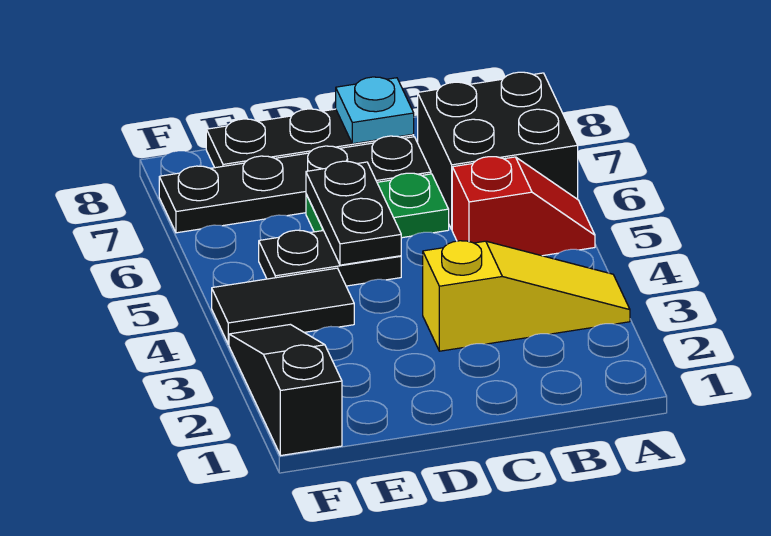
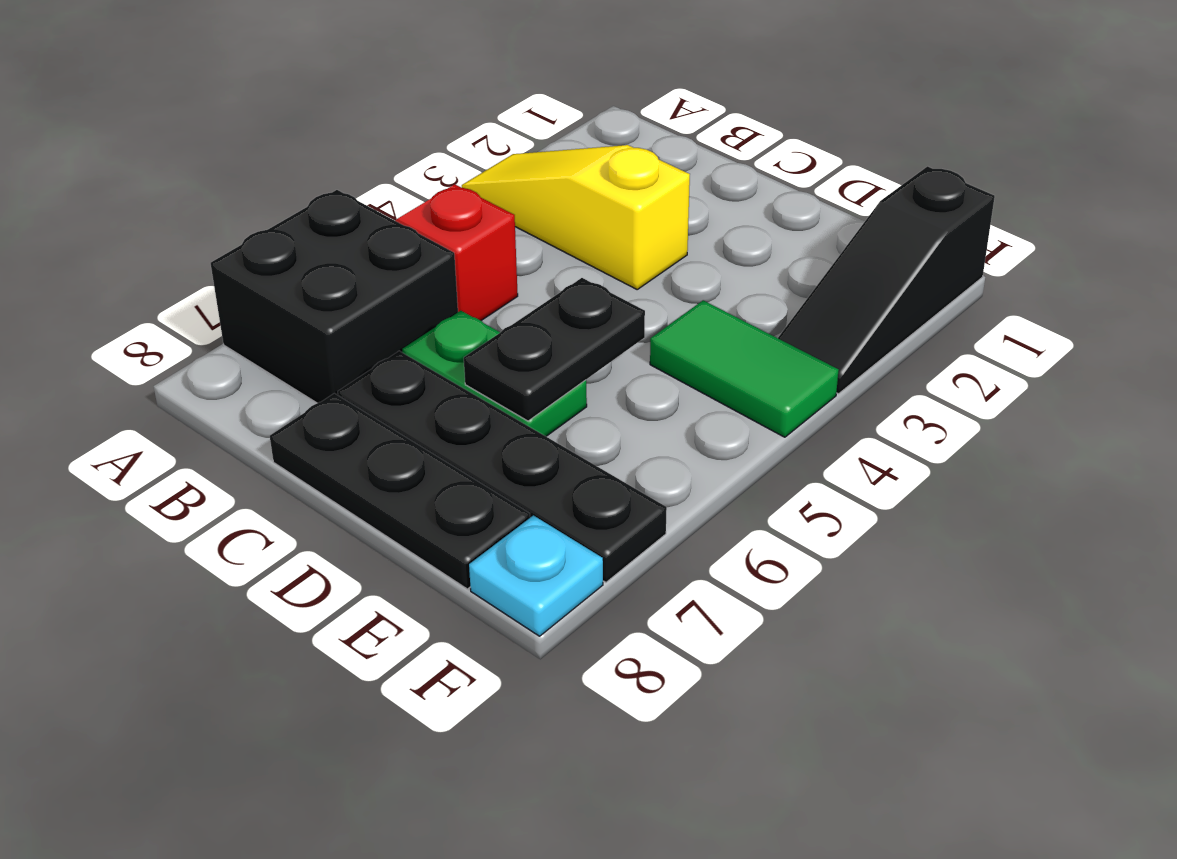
cyan plate C8 level 2 -> cyan plate F8 level 1
black plate D5:E5 level 1 -> none
black tile E4:F4 level 1 -> green tile E4:F4 level 1

